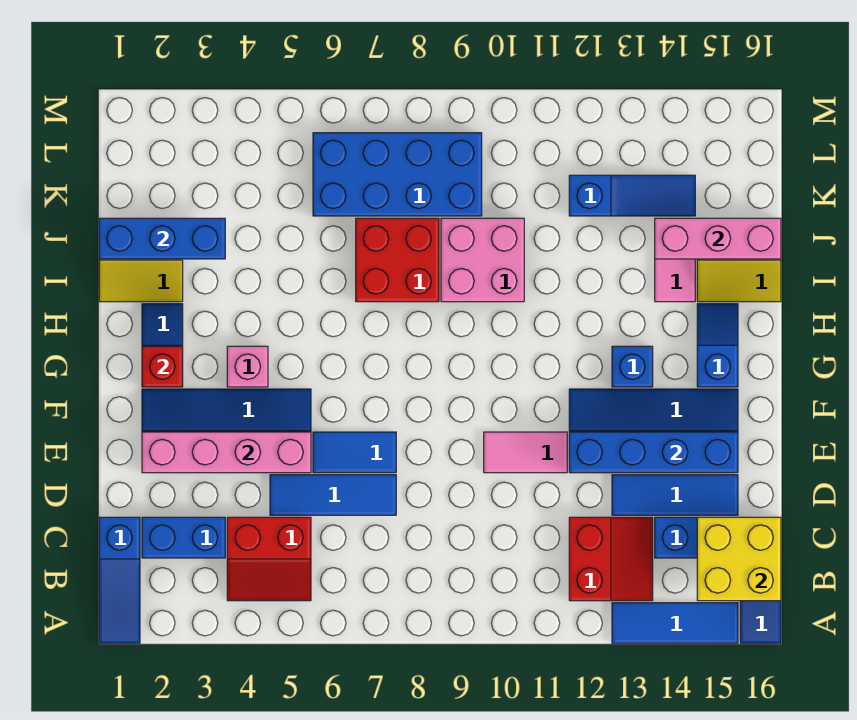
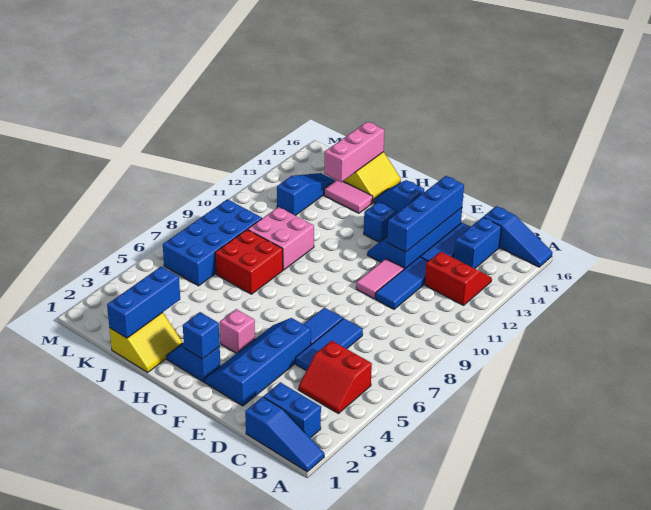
blue tile A13:A15 level 1 -> blue tile D10:D12 level 1
red slope B4:C5 level 1 top C -> red slope B4:C5 level 1 top 5
yellow brick B15:C16 level 2 -> none
blue brick C2:C3 level 1 -> blue brick B2:C2 level 1
pink brick E2:E5 level 2 -> none
red brick G2 level 2 -> blue brick G2 level 2

